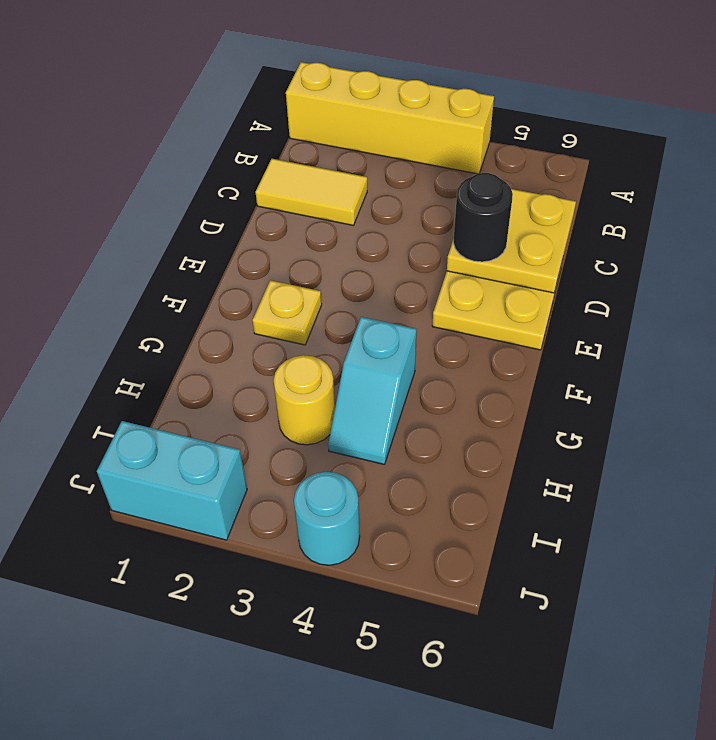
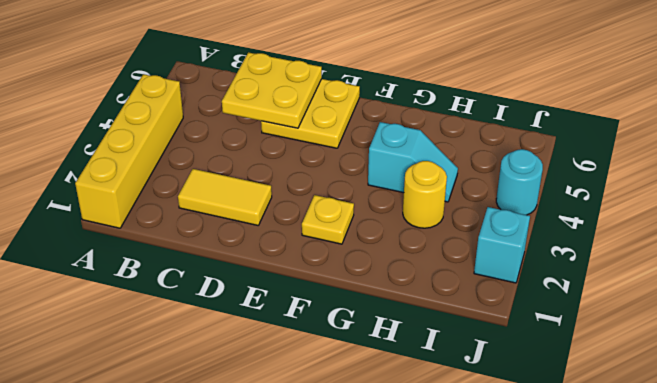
yellow tile C1:C2 level 1 -> yellow tile C2:D2 level 1
black round brick D5 level 3 -> none
cyan brick J1:J2 level 1 -> cyan brick J2 level 1

